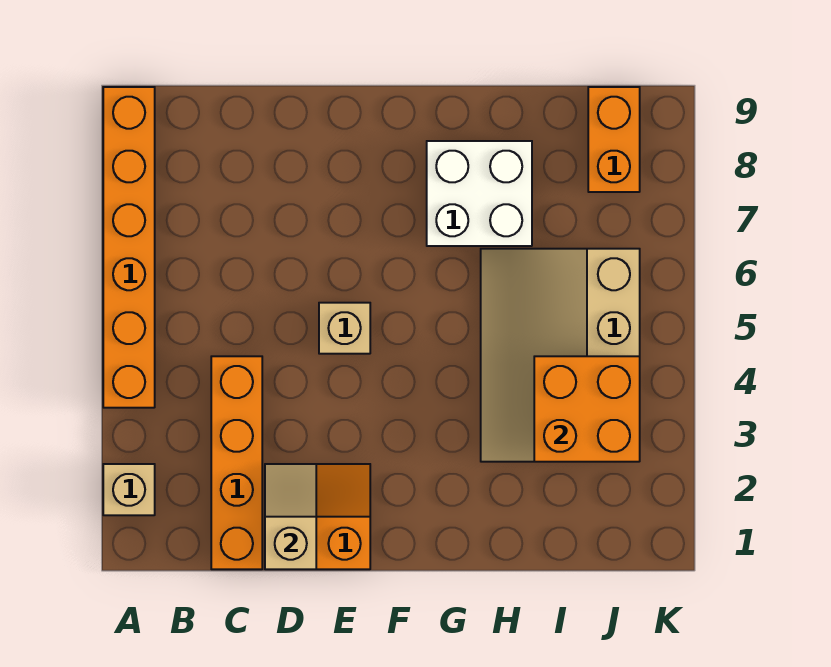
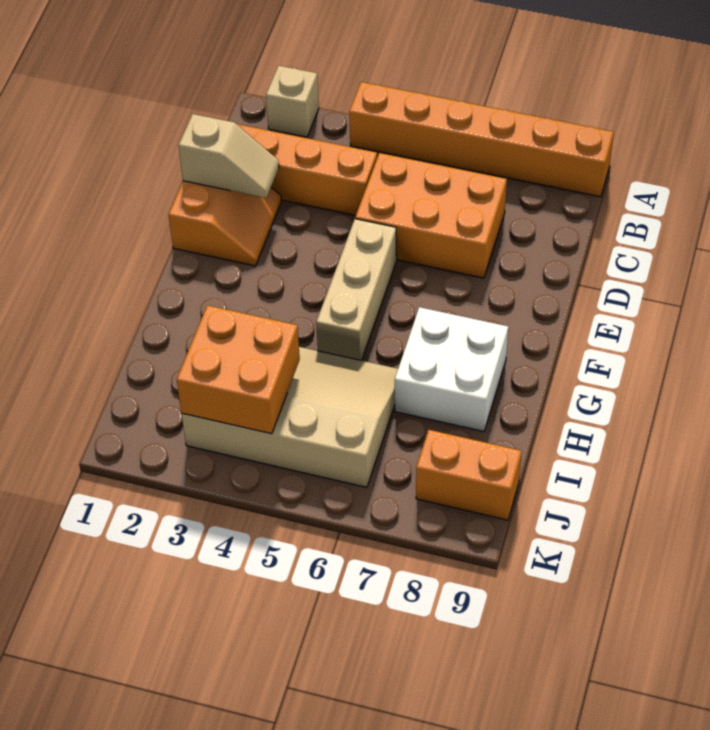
none -> orange brick C5:D7 level 1
tan brick E5 level 1 -> tan brick E5:G5 level 1

